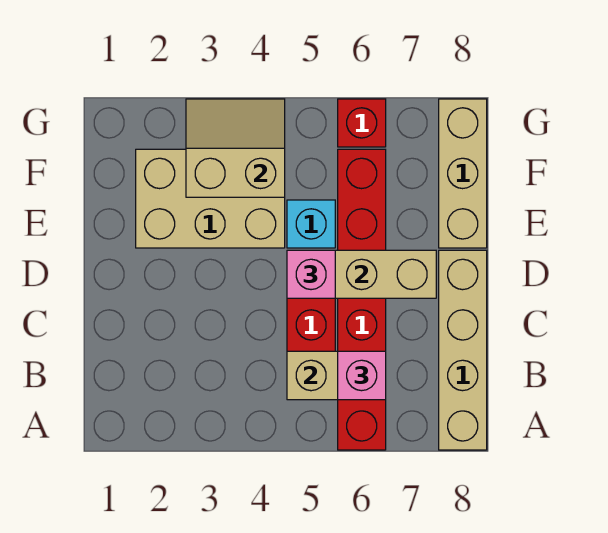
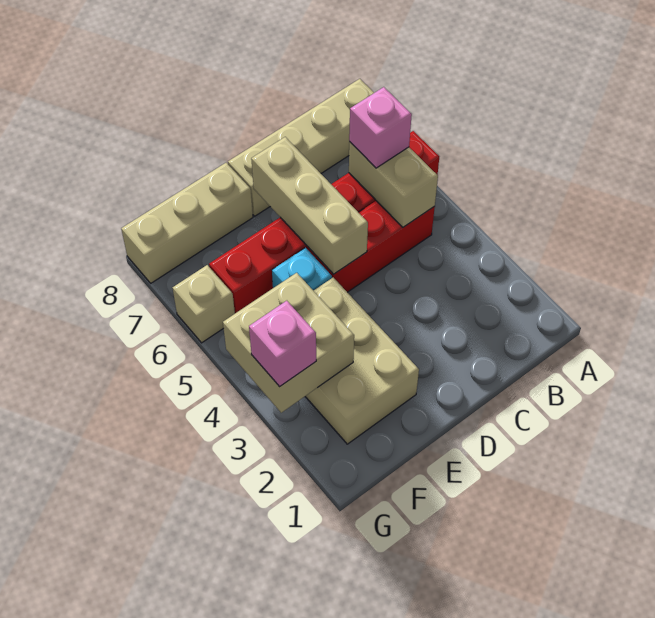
pink brick D5 level 3 -> pink brick G3 level 3
tan slope F3:G4 level 2 top F -> tan brick F3:G4 level 2
red brick G6 level 1 -> tan brick G6 level 1

